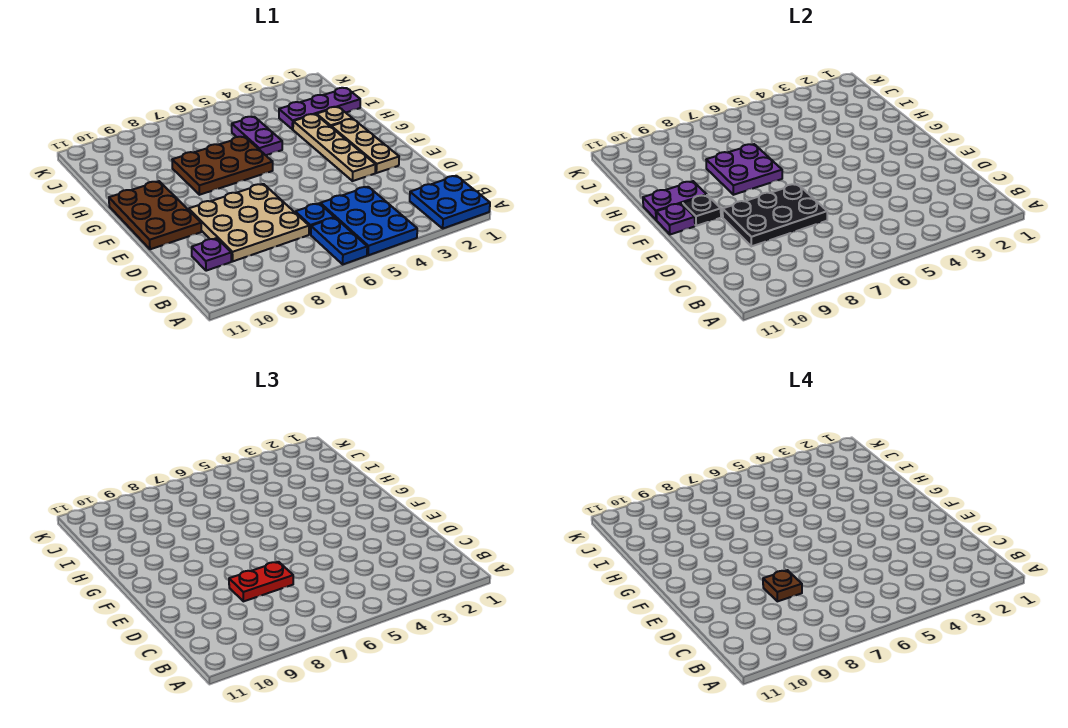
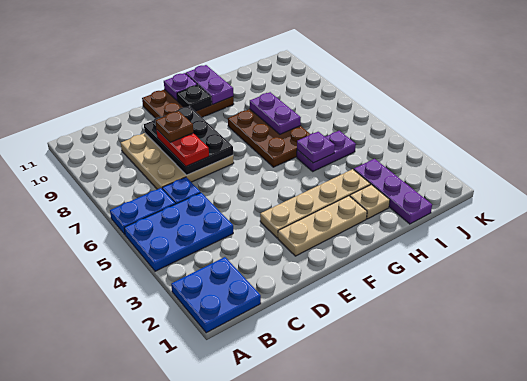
purple plate C10 level 1 -> purple plate H5 level 2
purple plate G7:H8 level 2 -> purple plate H7:H8 level 2

